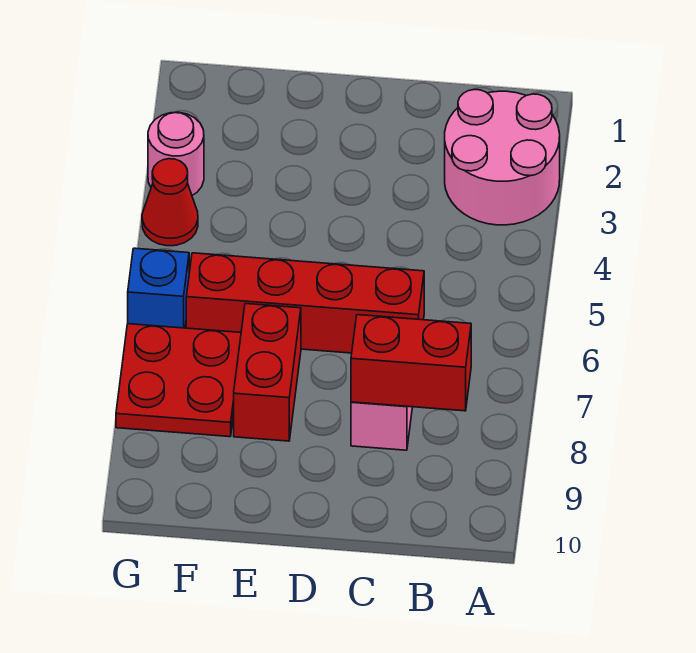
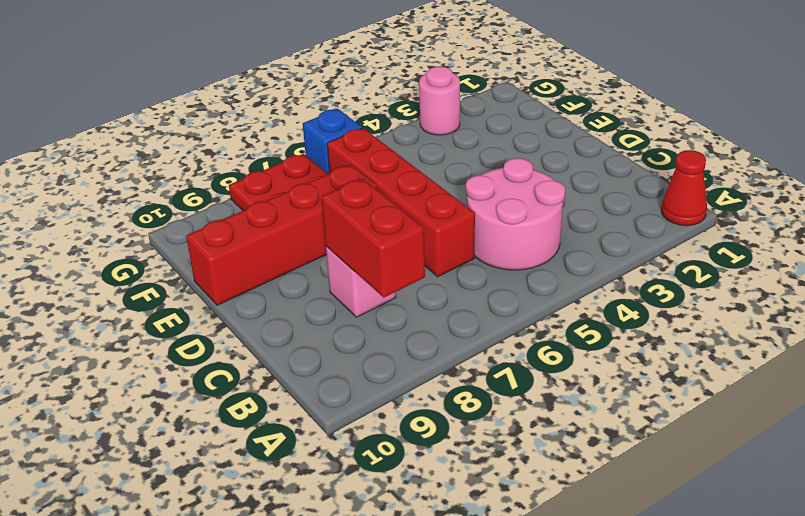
pink round brick A2:B3 level 1 -> pink round brick B4:C5 level 1
red brick E7:E8 level 1 -> red brick E7:E10 level 1
red cone G4 level 1 -> red cone A1 level 1

